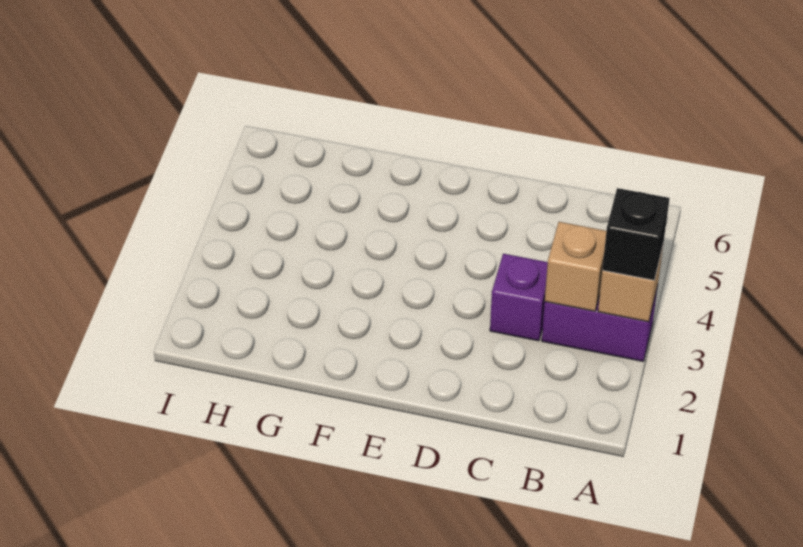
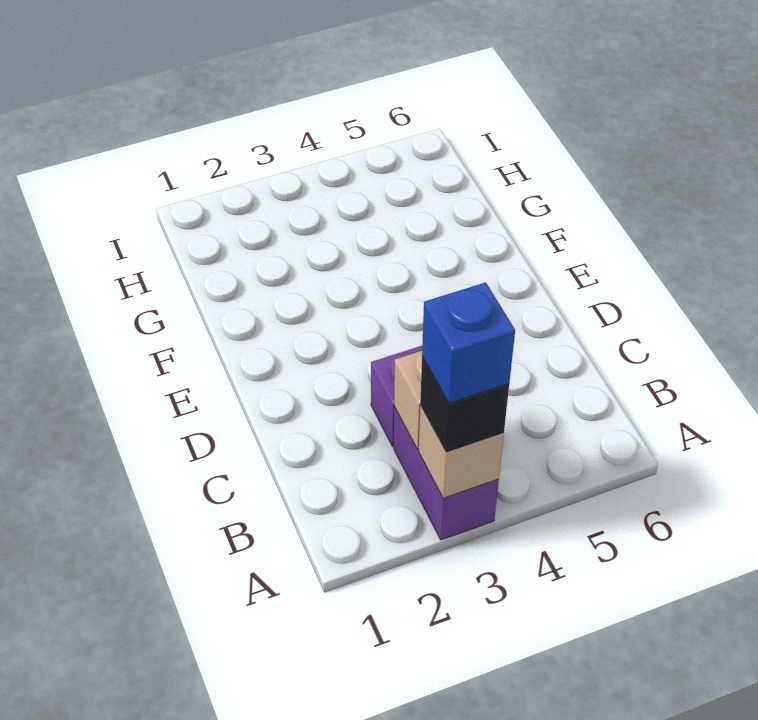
none -> blue brick A3 level 4

